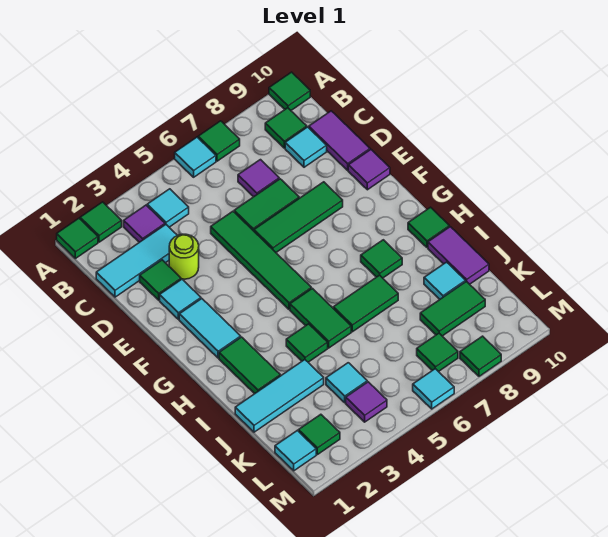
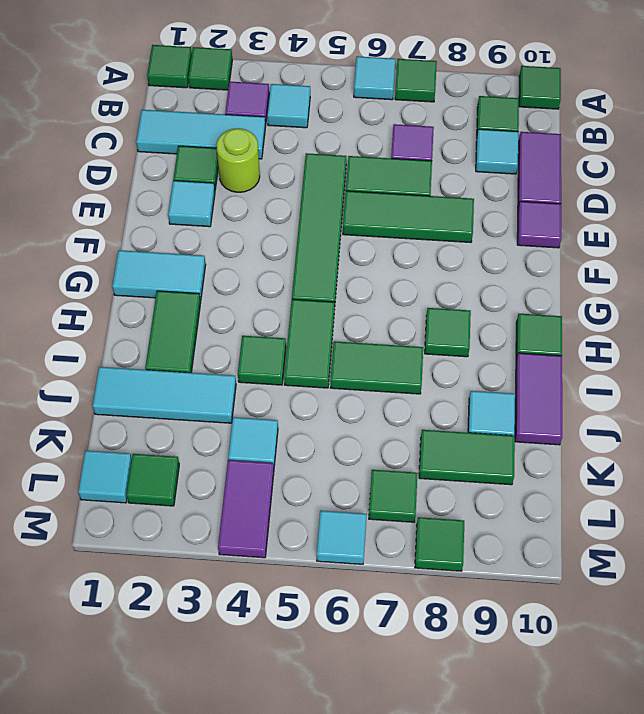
cyan tile F2:G2 level 1 -> cyan tile G1:G2 level 1
purple tile L4 level 1 -> purple tile L4:M4 level 1

